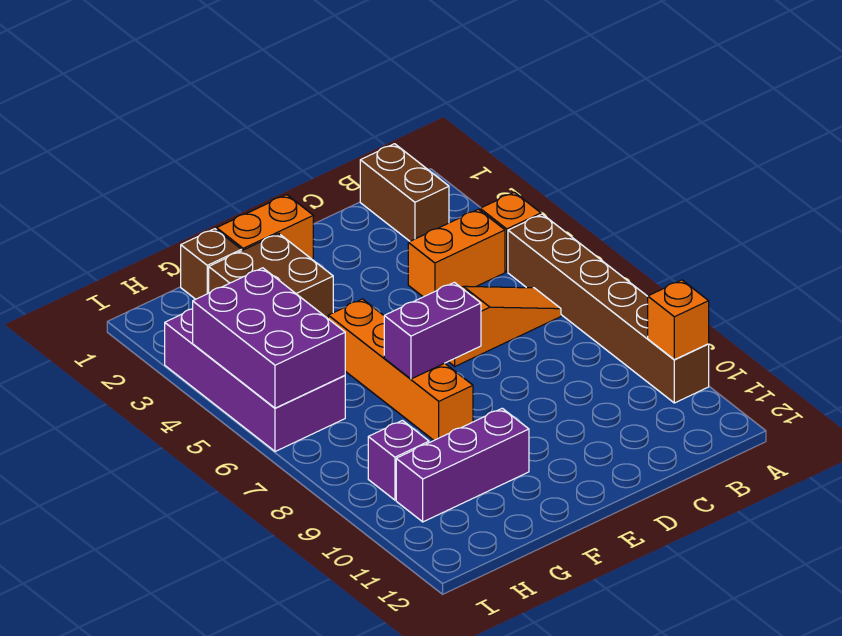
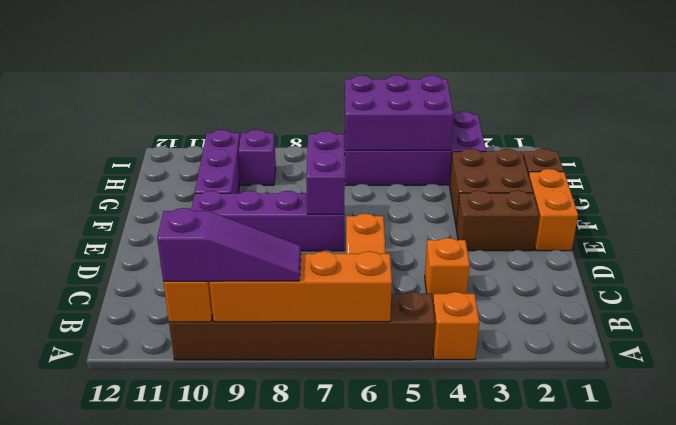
none -> purple slope A8:A10 level 3 top 10
brown brick B1:B2 level 1 -> brown brick E2:E3 level 1
orange brick B4:C4 level 1 -> orange brick C4 level 1
none -> purple brick E7:E10 level 1
orange brick F5:F8 level 1 -> orange brick A6:A9 level 2

